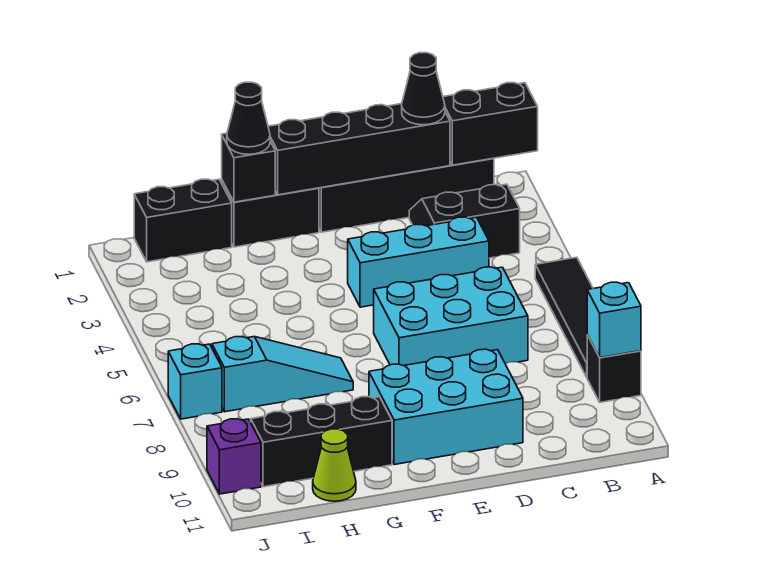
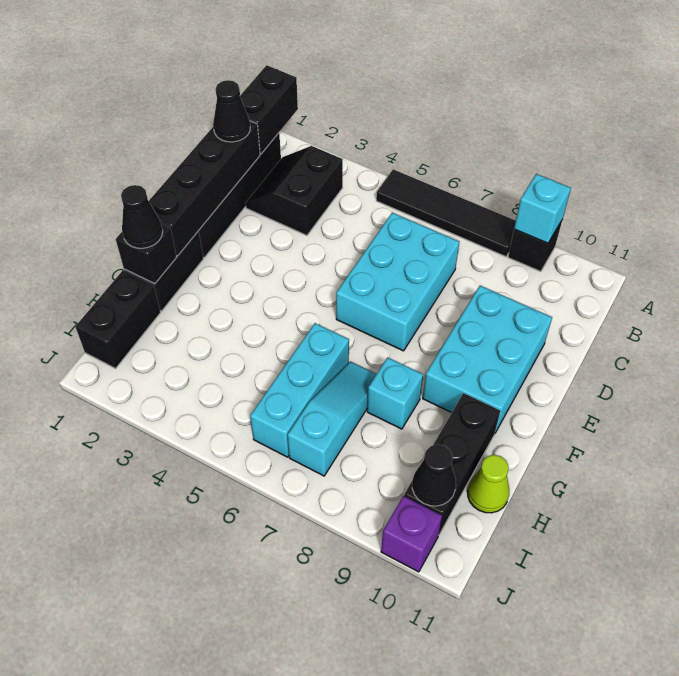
cyan brick C4:E4 level 1 -> cyan brick G6:I6 level 1
none -> black cone I10 level 2
cyan brick J7 level 1 -> cyan brick G8 level 1

